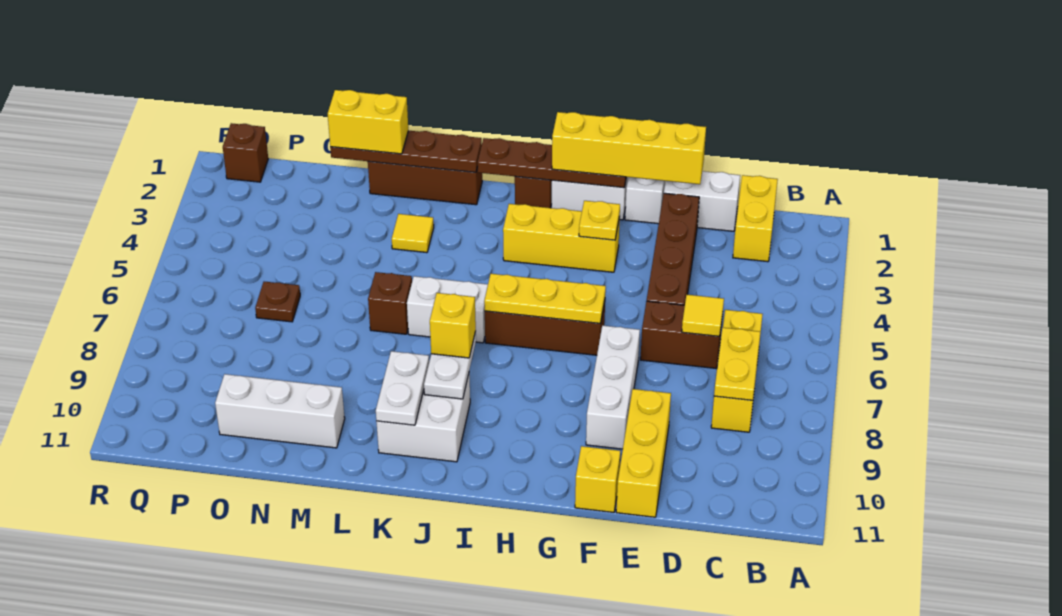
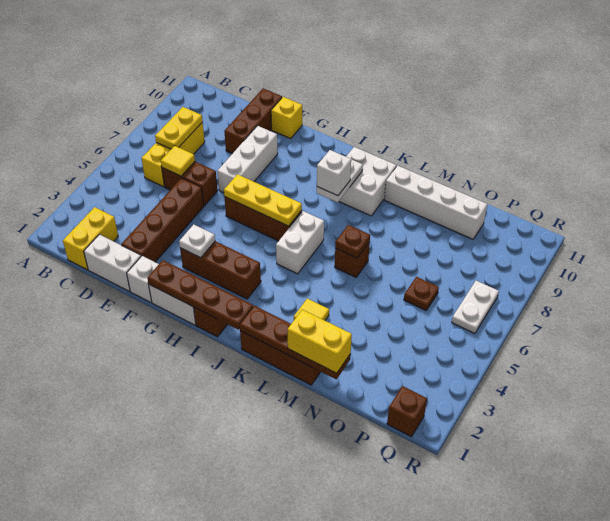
yellow brick E1:H1 level 3 -> none
yellow brick E9:E11 level 1 -> brown brick E9:E11 level 1
yellow brick G3:I3 level 1 -> brown brick G3:I3 level 1
yellow plate G3 level 2 -> white plate G3 level 2
white brick J6:K6 level 1 -> white brick J5:J6 level 1
yellow brick J8 level 3 -> white brick J8 level 3
white plate K9:K10 level 2 -> white plate Q6:Q7 level 1
none -> brown plate L6 level 2
white brick M10:O10 level 1 -> white brick L10:O10 level 1

